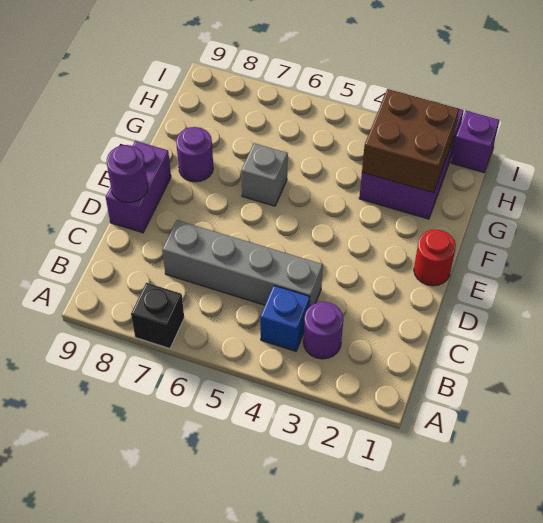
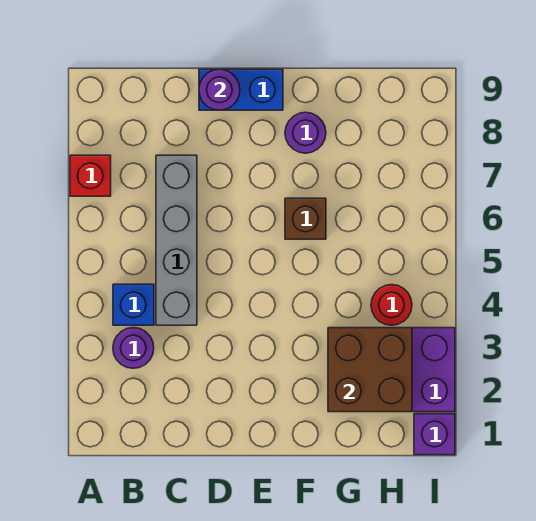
black brick A7 level 1 -> red brick A7 level 1
purple brick D9:E9 level 1 -> blue brick D9:E9 level 1
red round brick E1 level 1 -> red round brick H4 level 1
grey brick F6 level 1 -> brown brick F6 level 1

